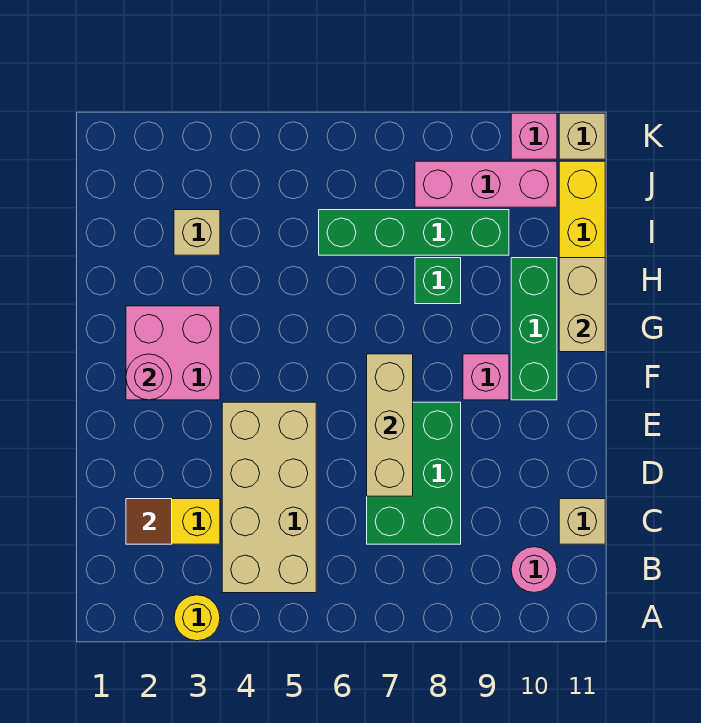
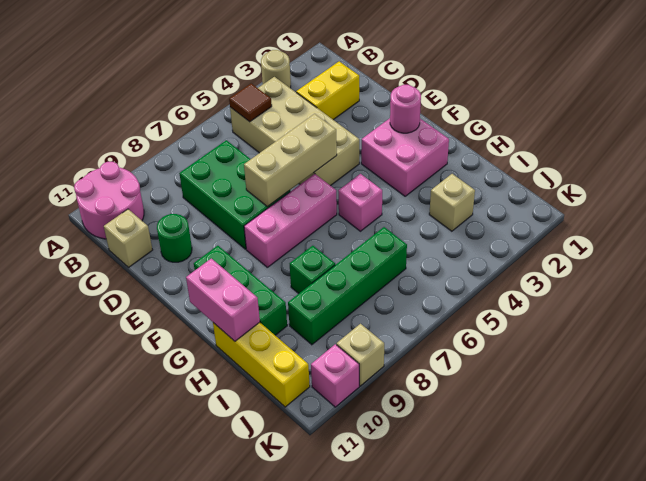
yellow round brick A3 level 1 -> tan round brick A3 level 1
pink round brick B10 level 1 -> pink round brick A10:B11 level 1
brown tile C2 level 2 -> brown tile B5 level 2
tan brick D7:F7 level 2 -> tan brick E5:E7 level 2
none -> green round brick D10 level 1
pink brick F9 level 1 -> pink brick G5 level 1
tan brick G11:H11 level 2 -> pink brick G11:H11 level 2
pink brick J8:J10 level 1 -> pink brick F6:F8 level 1
tan brick K11 level 1 -> tan brick K9 level 1

